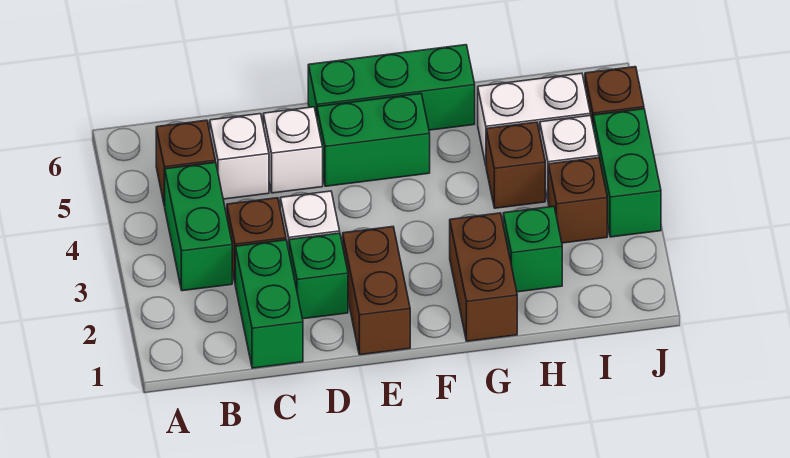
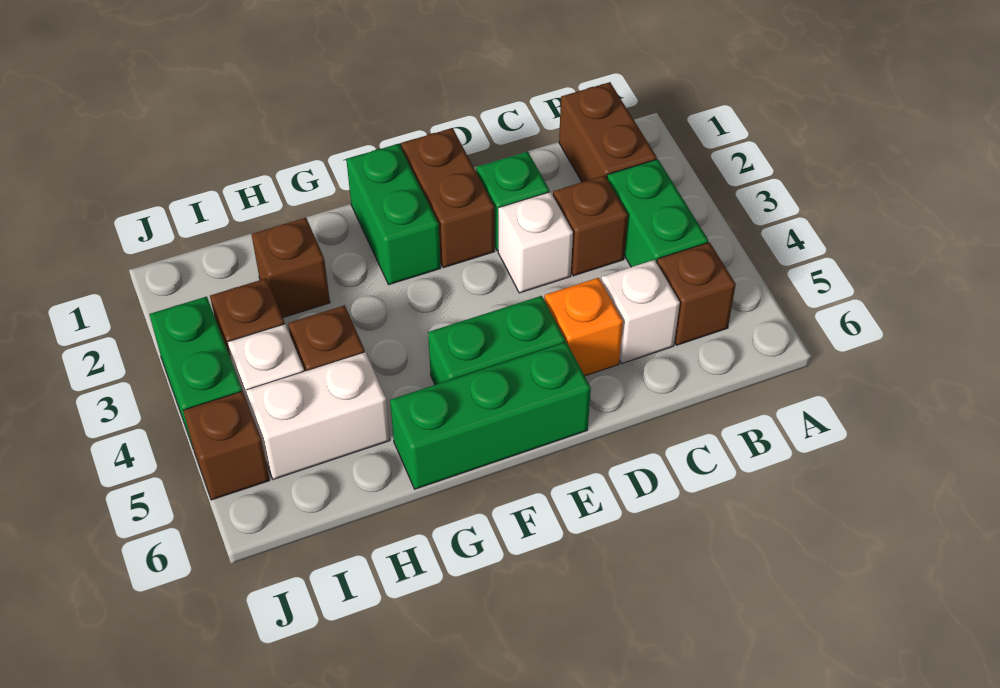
green brick C1:C2 level 1 -> green brick F1:F2 level 1
white brick D5 level 1 -> orange brick D5 level 1
brown brick G1:G2 level 1 -> brown brick B1:B2 level 1
green brick H2 level 1 -> brown brick H2 level 1

